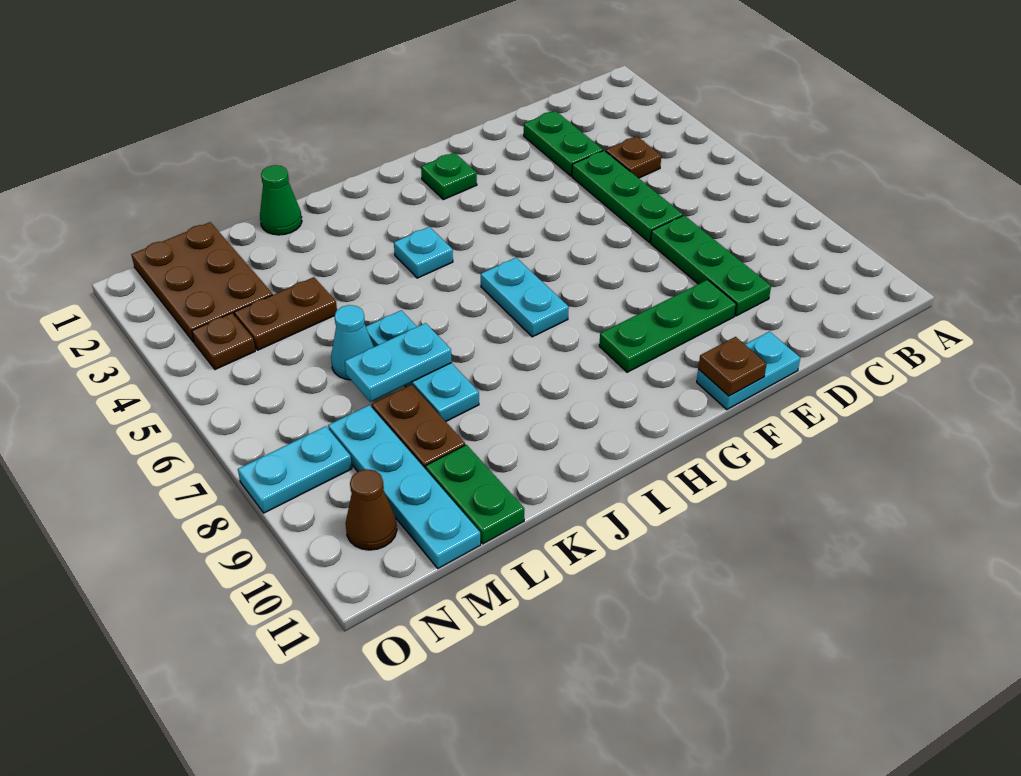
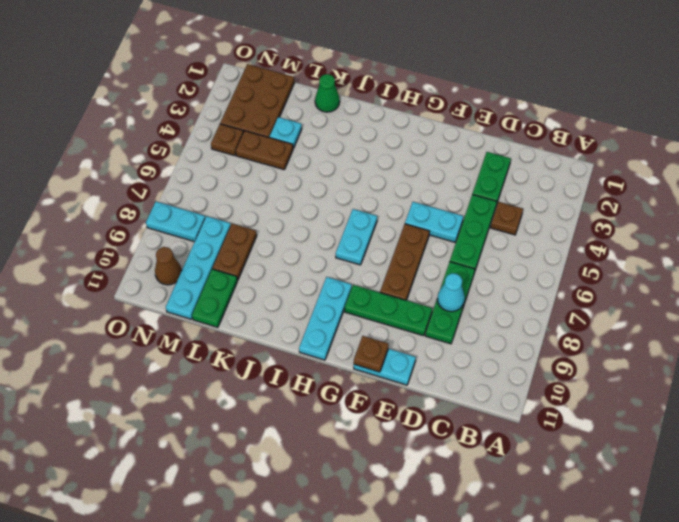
none -> brown plate F6:F8 level 1
green plate G2 level 1 -> none
cyan plate I4 level 1 -> cyan plate L3 level 1
cyan plate K6:K8 level 1 -> cyan plate H9:H11 level 1
cyan plate K7:L7 level 2 -> cyan plate E5:F5 level 1
cyan cone L6 level 1 -> cyan cone D8 level 2

